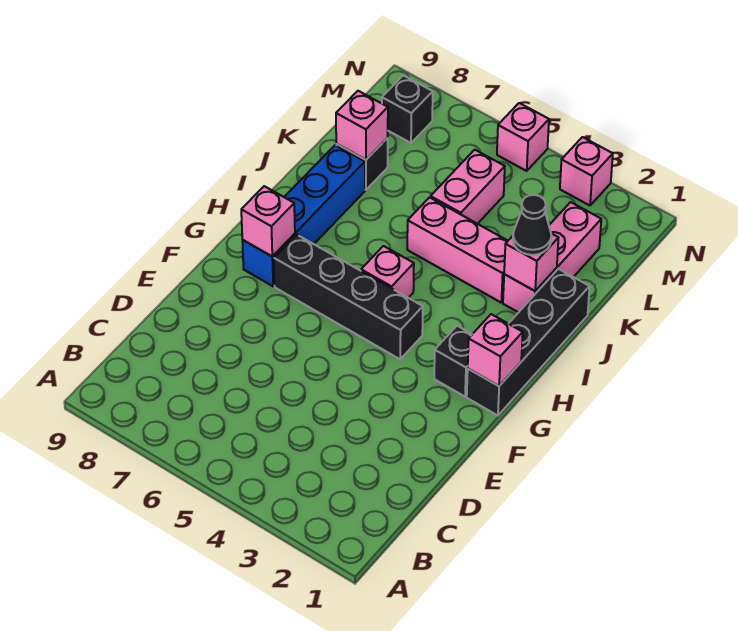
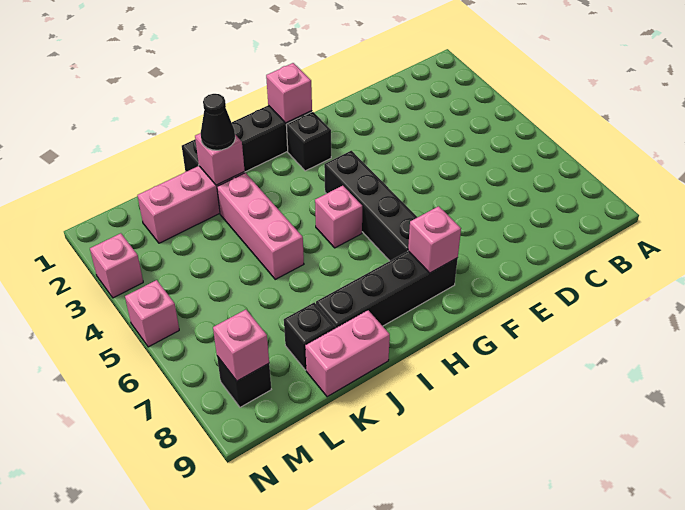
blue brick G8:J8 level 1 -> black brick G8:J8 level 1
pink brick K5:L5 level 1 -> pink brick J9:K9 level 1
pink brick K8 level 2 -> pink brick M8 level 2

